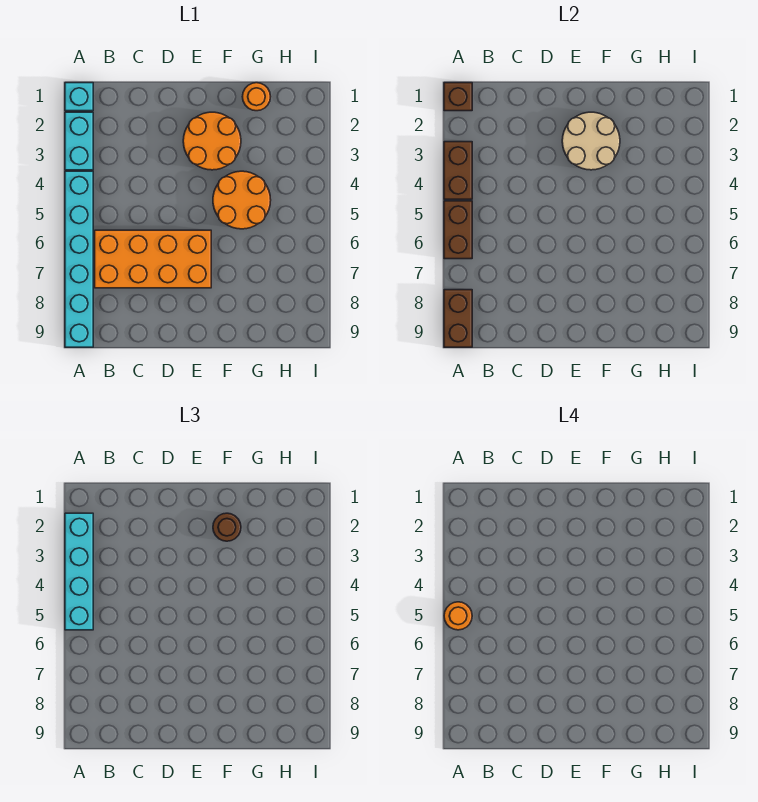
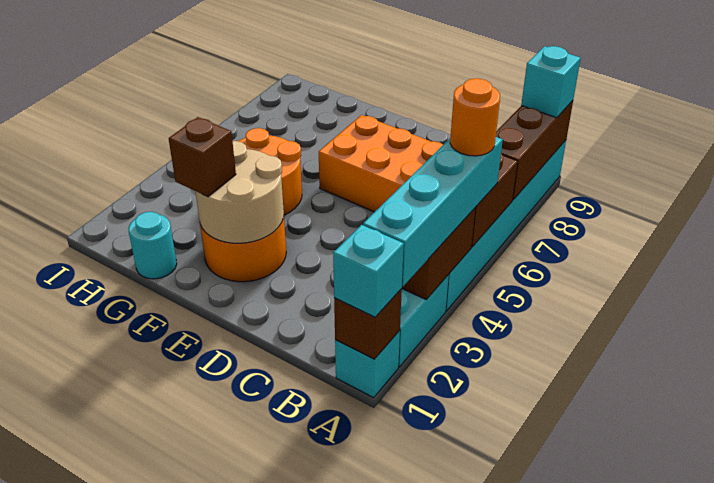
none -> cyan brick A1 level 3
brown brick A8:A9 level 2 -> brown brick A7:A9 level 2
none -> cyan brick A9 level 3
brown round brick F2 level 3 -> brown brick F2 level 3
orange round brick G1 level 1 -> cyan round brick G1 level 1

